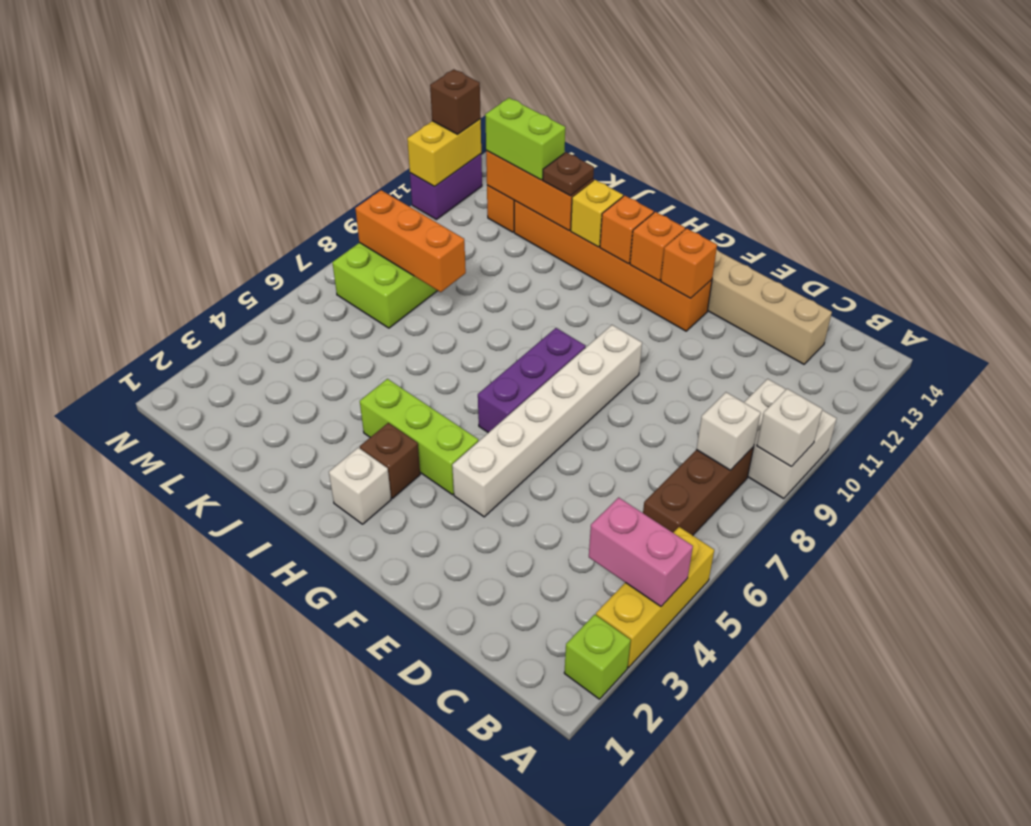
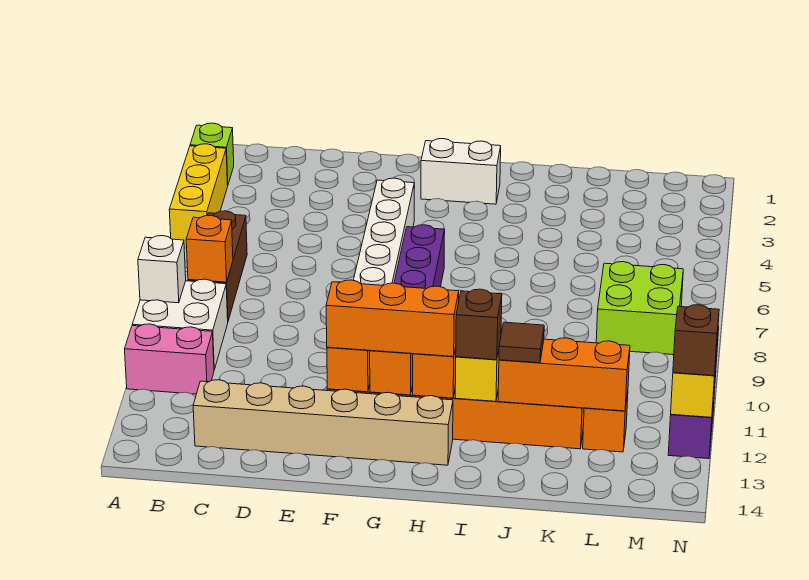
pink brick A4:B4 level 2 -> pink brick A11:B11 level 1
white brick B8 level 2 -> orange brick B8 level 2
lime brick G4:I4 level 1 -> none
white brick H2 level 1 -> white brick G2:H2 level 1
brown brick H3 level 1 -> brown brick I12 level 3
brown plate J12 level 3 -> brown tile J12 level 3
orange brick K8:M8 level 2 -> orange brick F12:H12 level 3
lime brick K12:L12 level 3 -> none

